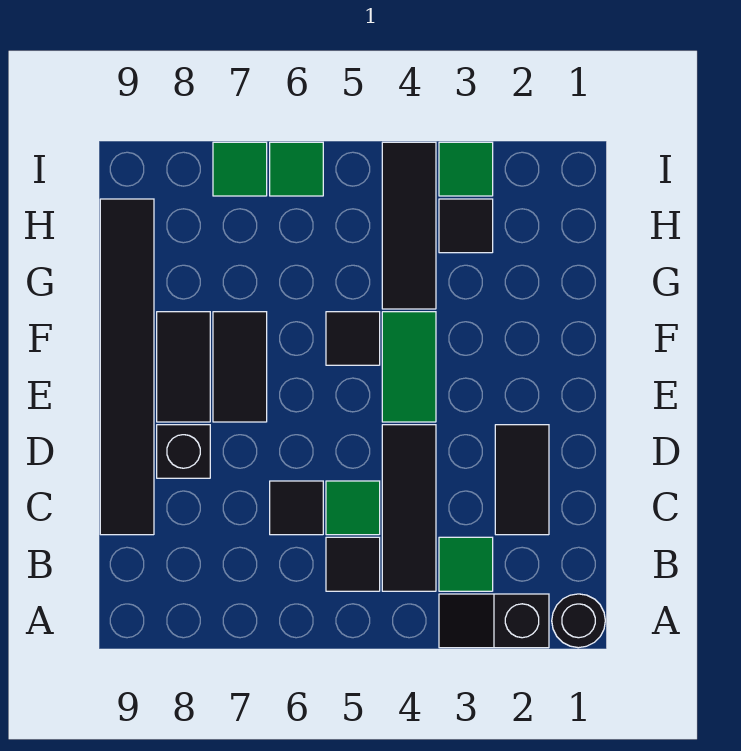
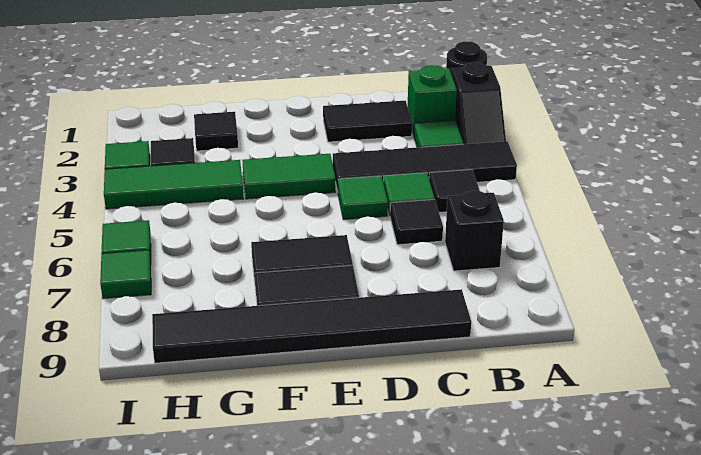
none -> green brick B2 level 1
black tile B4:D4 level 1 -> black tile A4:D4 level 1
none -> green tile D5 level 1
black brick D8 level 1 -> black brick B7 level 1
black tile F5 level 1 -> black tile G2 level 1
black tile G4:I4 level 1 -> green tile G4:I4 level 1

